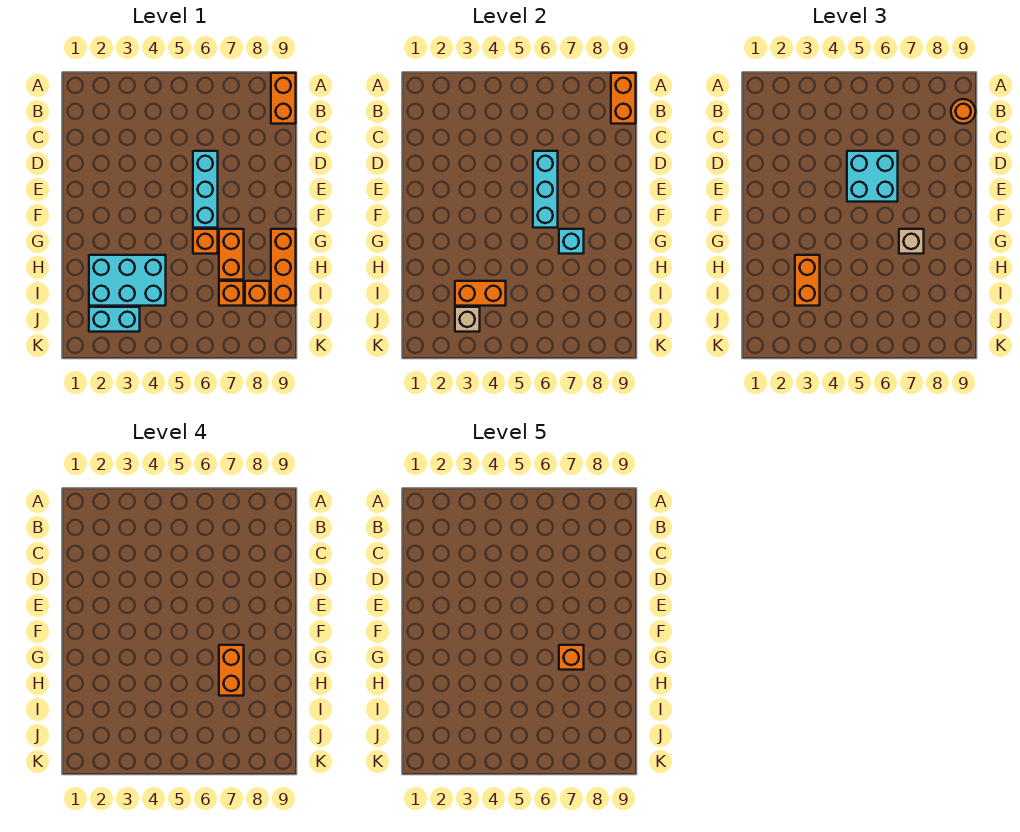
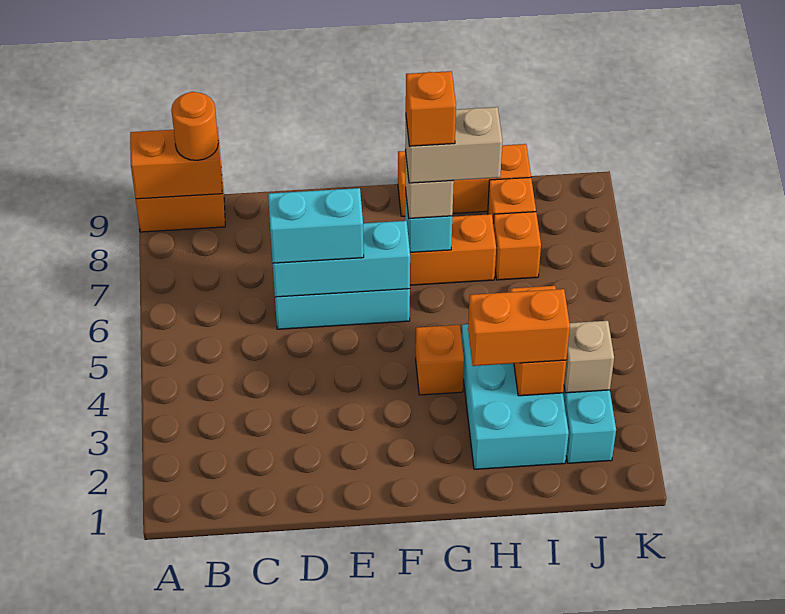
cyan brick D5:E6 level 3 -> cyan brick D6:E6 level 3
orange brick G6 level 1 -> orange brick G4 level 1
orange brick G7:H7 level 4 -> tan brick G7:H7 level 4

